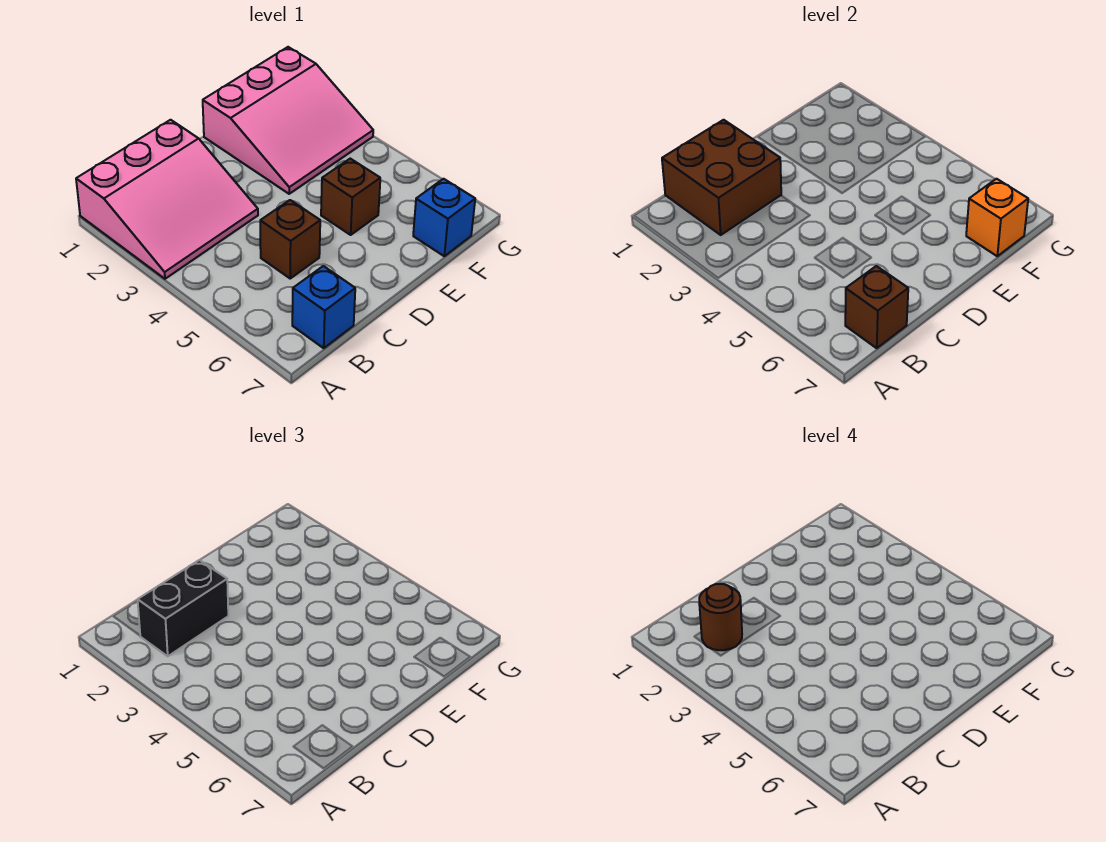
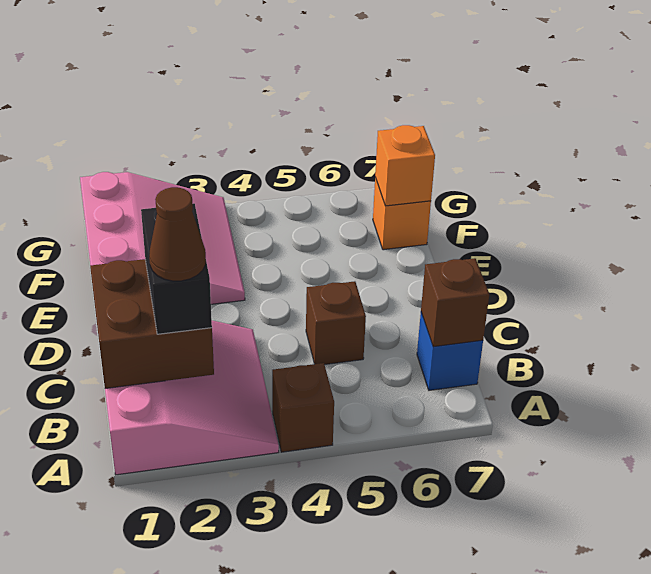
brown round brick B2 level 4 -> brown cone B2 level 4
brown brick E5 level 1 -> brown brick A4 level 1
blue brick F7 level 1 -> orange brick F7 level 1

